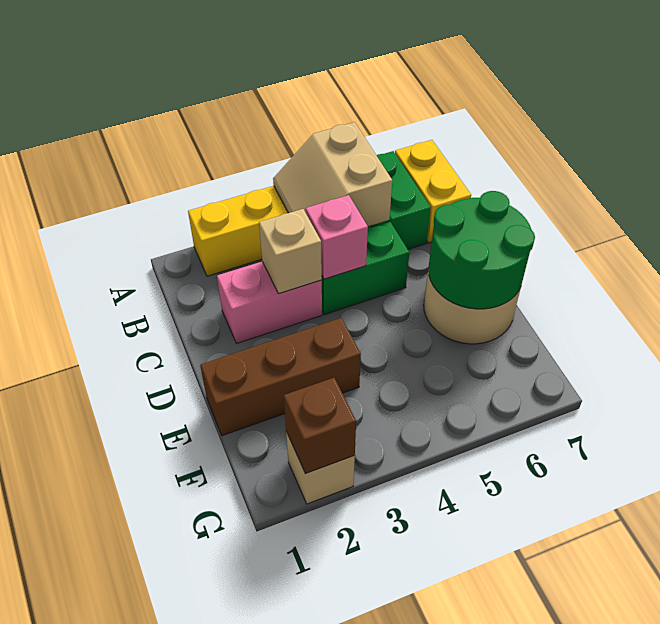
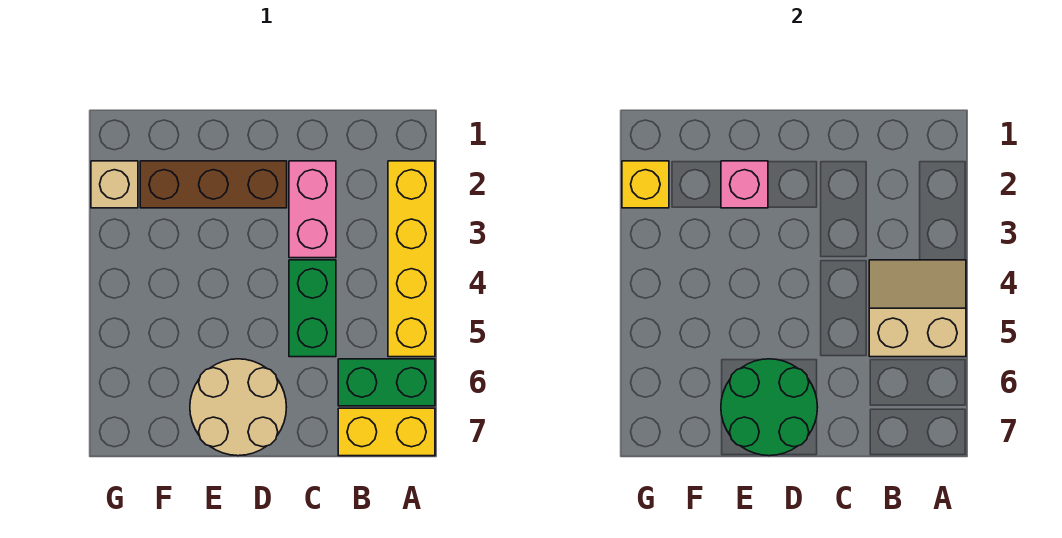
tan brick C3 level 2 -> none
pink brick C4 level 2 -> pink brick E2 level 2
brown brick E1:E3 level 1 -> brown brick D2:F2 level 1
brown brick G2 level 2 -> yellow brick G2 level 2

